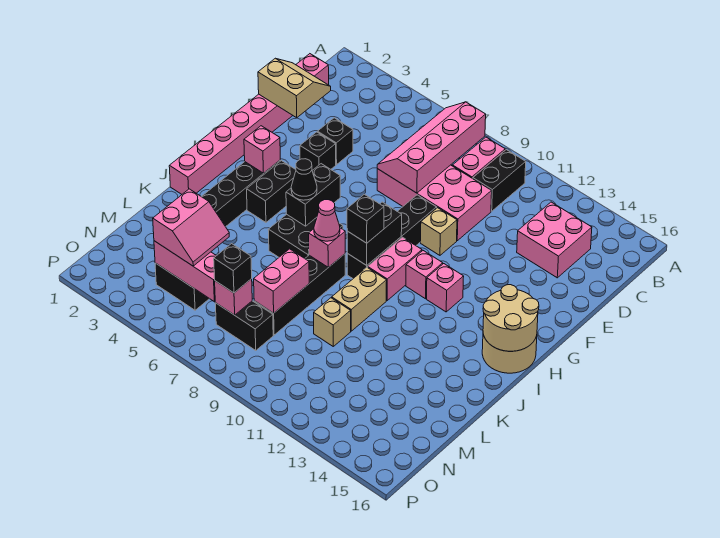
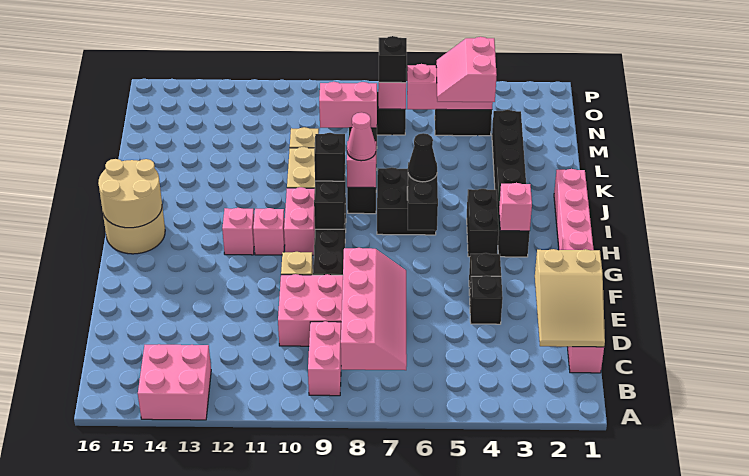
black brick B10:C10 level 1 -> none
pink brick C13:D14 level 1 -> pink brick A13:B14 level 1
tan slope D1:E2 level 2 top E -> tan slope C1:E2 level 2 top E
pink brick L8:M8 level 2 -> pink brick M8:M9 level 2

